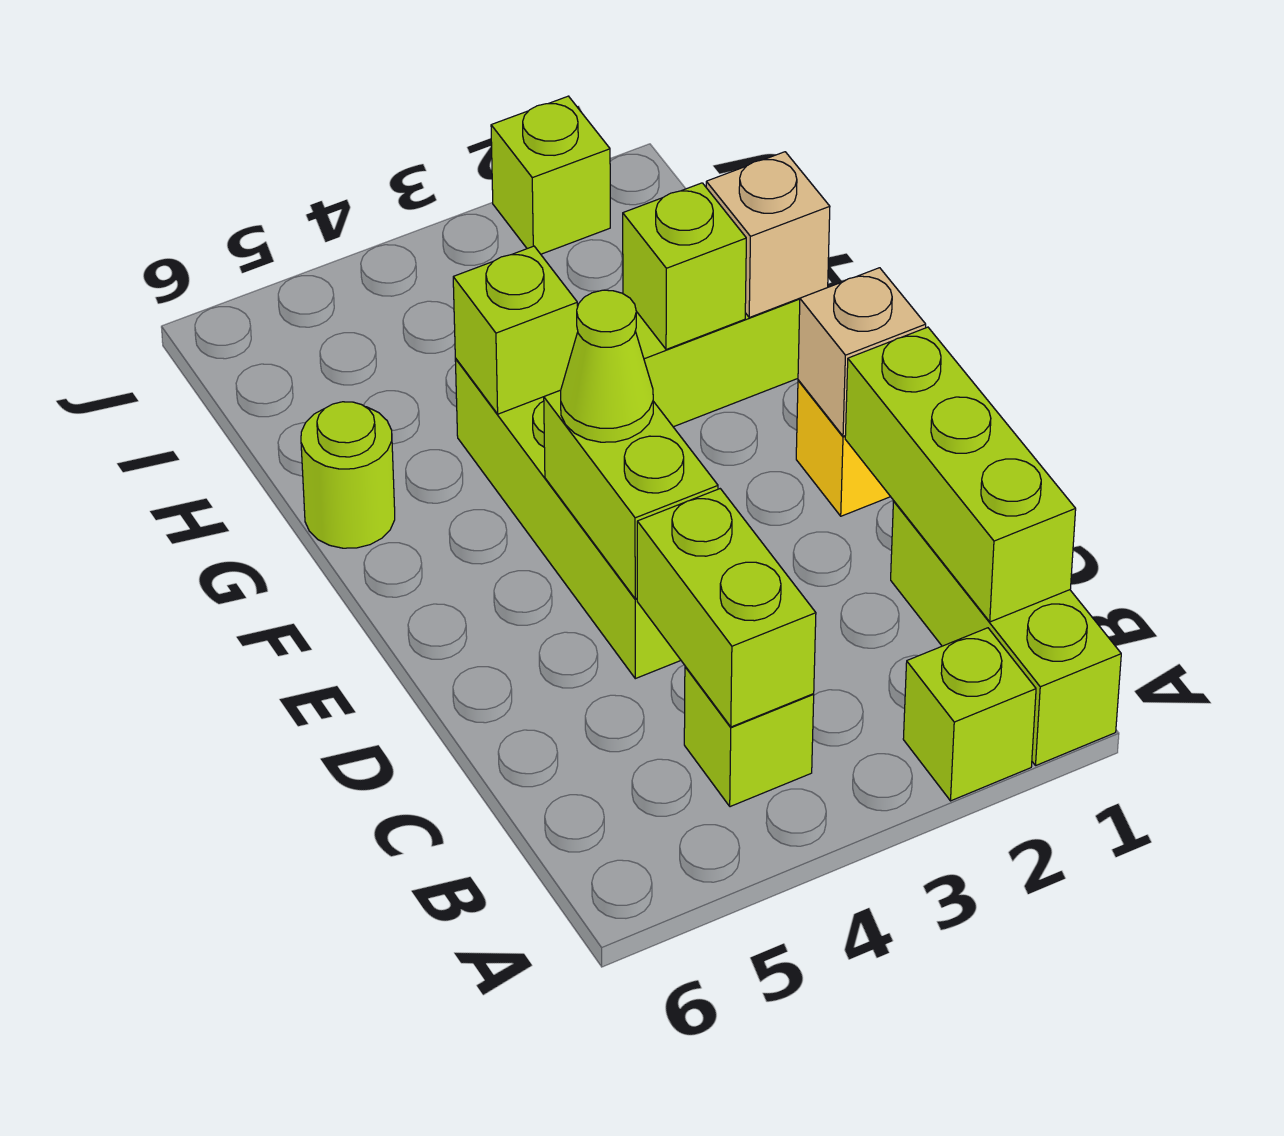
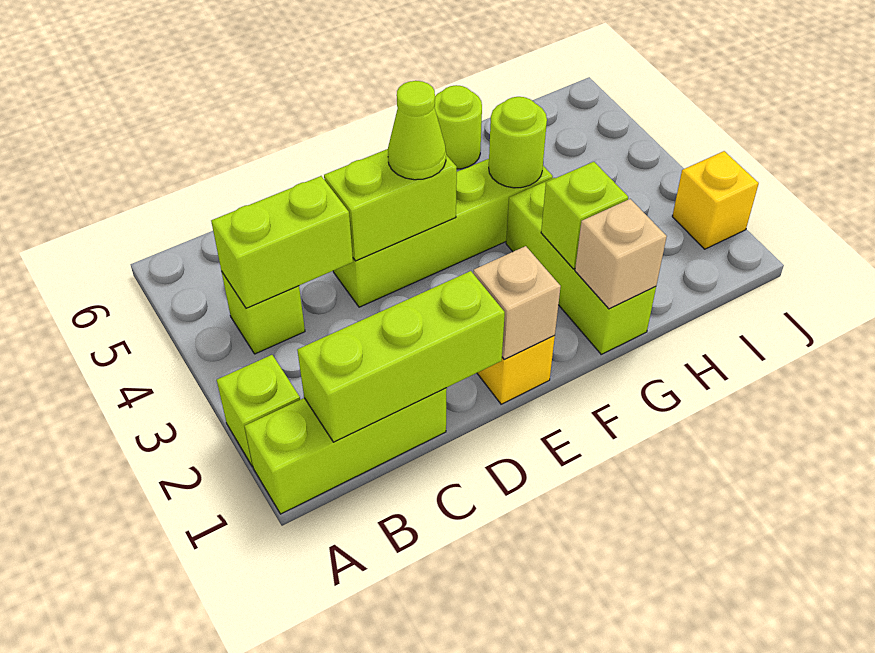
lime brick G4 level 2 -> lime round brick G4 level 2
lime brick J2 level 1 -> yellow brick J2 level 1

